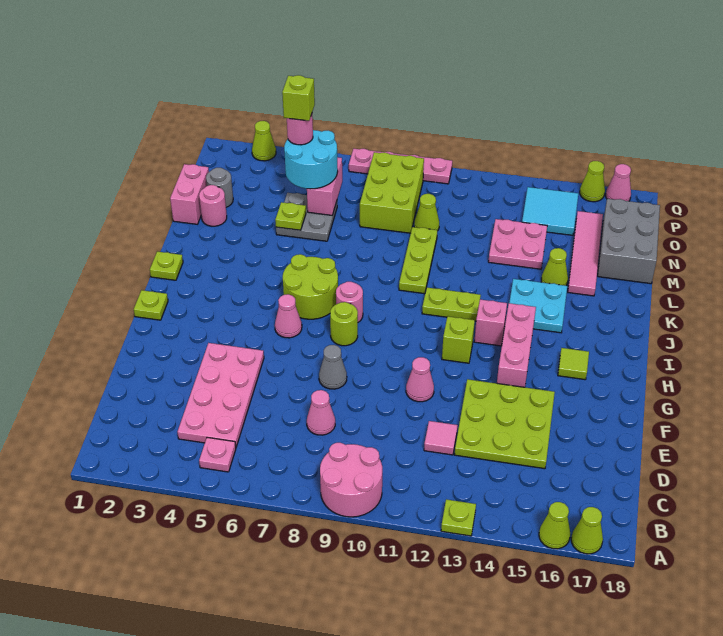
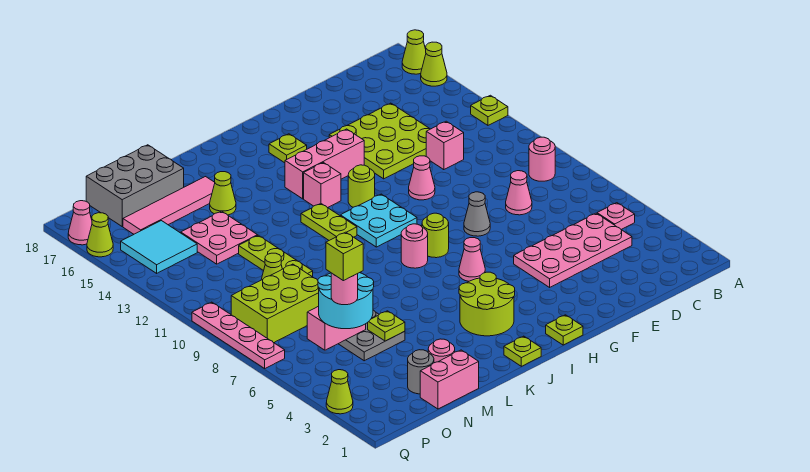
pink round brick A9:B10 level 1 -> pink round brick B9 level 1
pink tile D12 level 1 -> pink brick D12 level 1
lime brick H12 level 1 -> lime round brick H12 level 1
lime tile H16 level 1 -> lime plate H16 level 1
lime round brick I6:J7 level 1 -> lime round brick I3:J4 level 1
cyan plate J14:K15 level 1 -> cyan plate H10:I11 level 1
lime plate K10:M10 level 1 -> lime plate M10:M12 level 1

